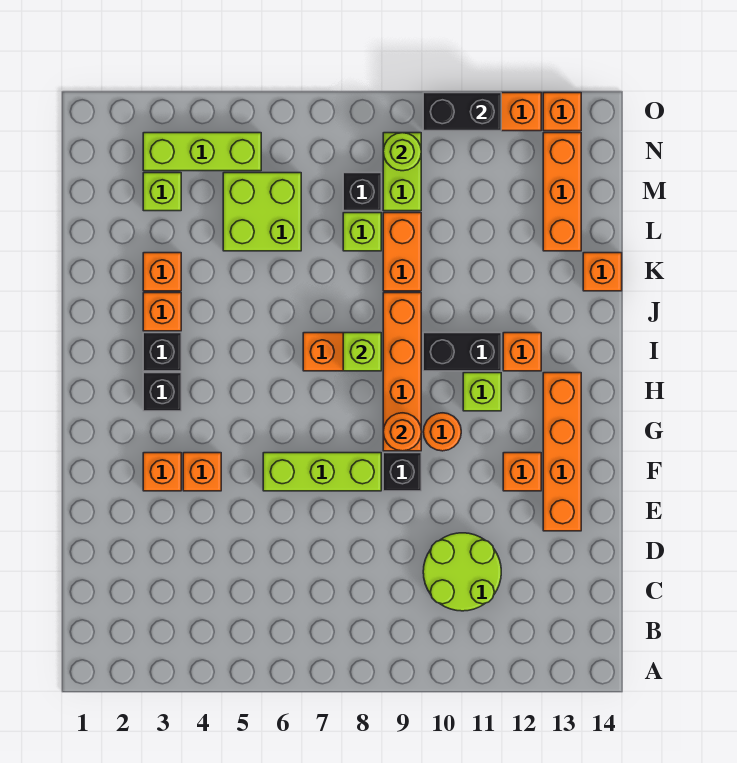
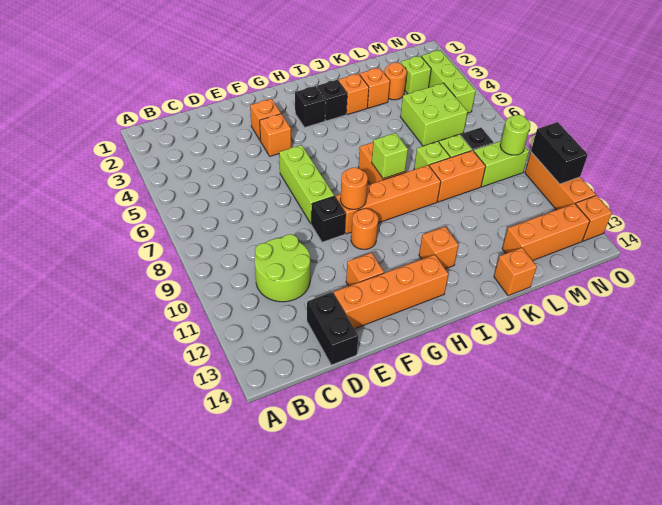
lime brick H11 level 1 -> lime brick K8 level 1
black brick I10:I11 level 1 -> black brick D13:D14 level 1
none -> orange round brick L3 level 1

